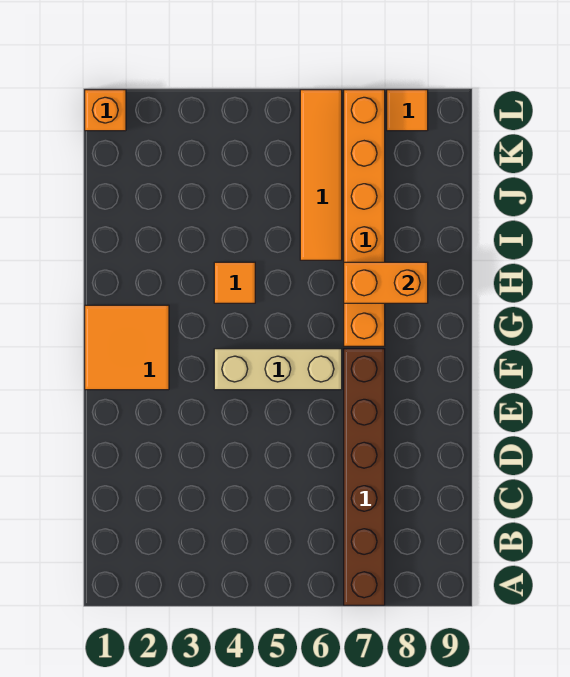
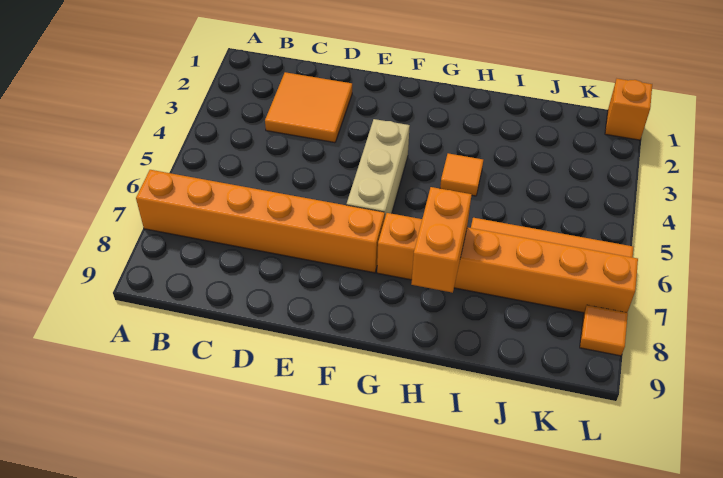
brown brick A7:F7 level 1 -> orange brick A7:F7 level 1
orange tile F1:G2 level 1 -> orange tile C2:D3 level 1

